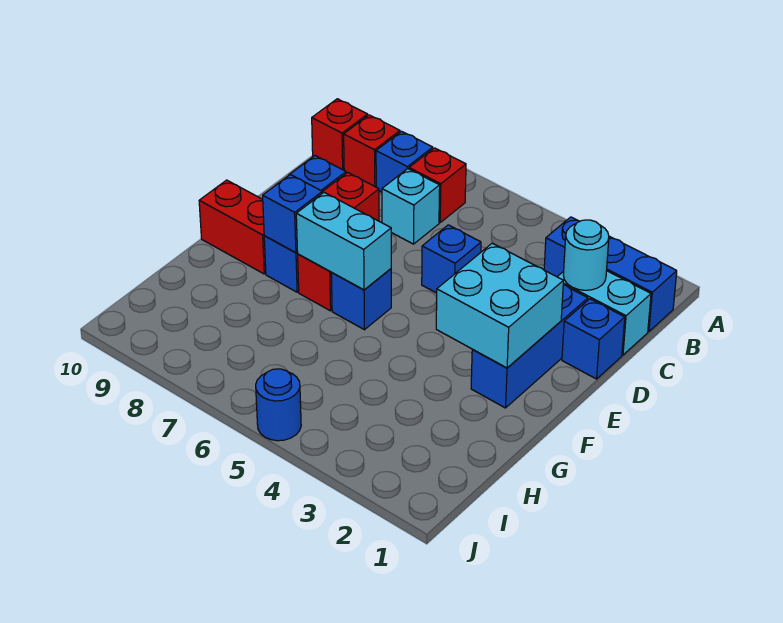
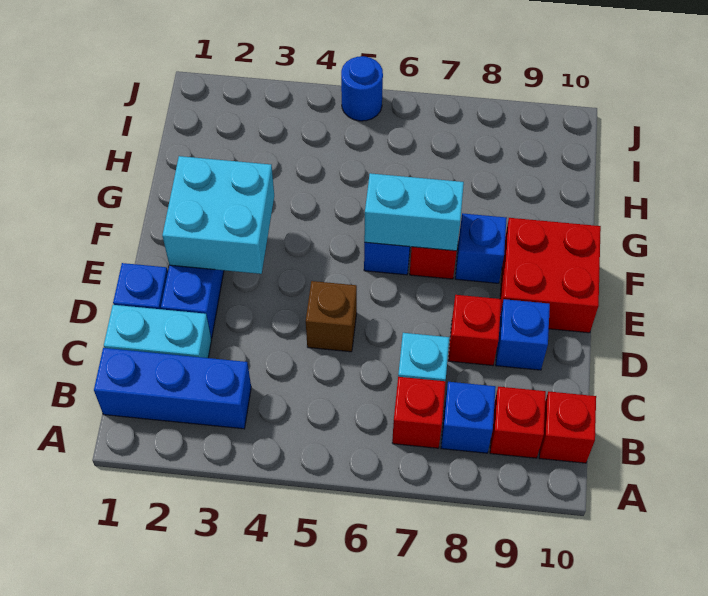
cyan round brick C2 level 2 -> none
blue brick D5 level 1 -> brown brick D5 level 1
blue brick F8 level 2 -> none
red brick F9:F10 level 1 -> red brick E9:F10 level 1

